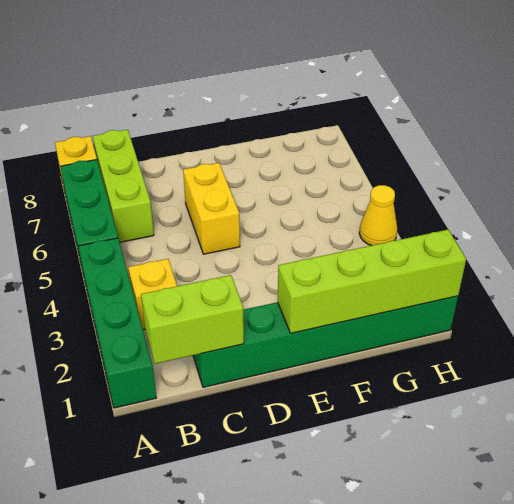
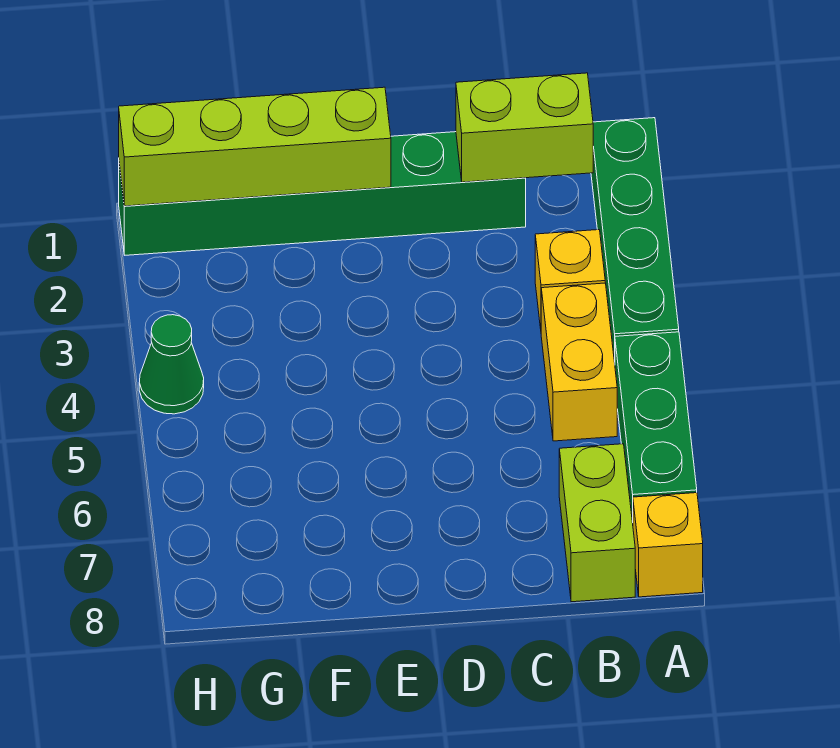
lime brick B6:B8 level 1 -> lime brick B7:B8 level 1
yellow brick D5:D6 level 1 -> yellow brick B4:B5 level 1
yellow cone H4 level 1 -> green cone H4 level 1

